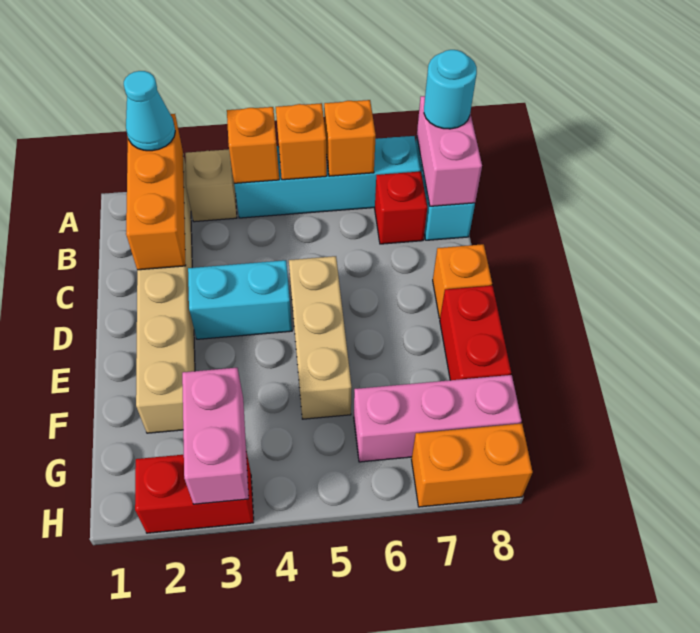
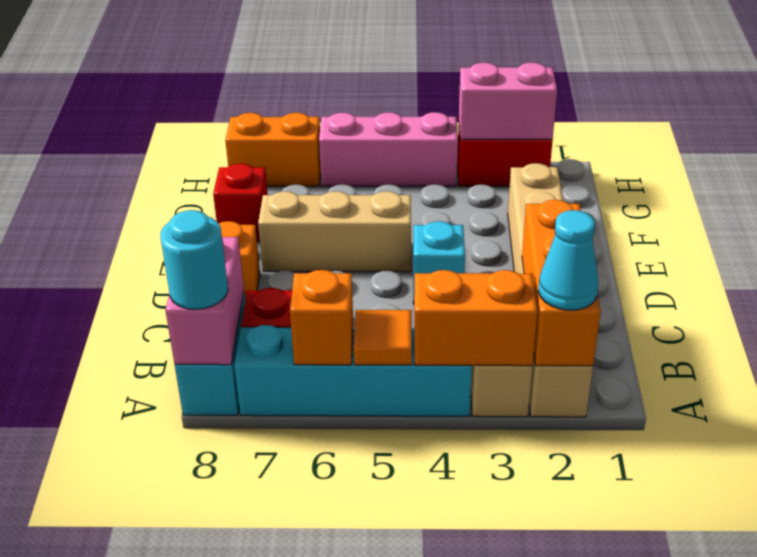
orange brick A4 level 2 -> orange brick A3:A4 level 2
orange brick A5 level 2 -> orange tile A5 level 2
cyan brick D3:D4 level 1 -> cyan brick D4 level 1
tan brick D5:F5 level 1 -> tan brick E5:E7 level 1
red brick E8:F8 level 1 -> red brick F8 level 1
pink brick G3:H3 level 2 -> pink brick H2:H3 level 2
pink brick G6:G8 level 1 -> pink brick H4:H6 level 1

